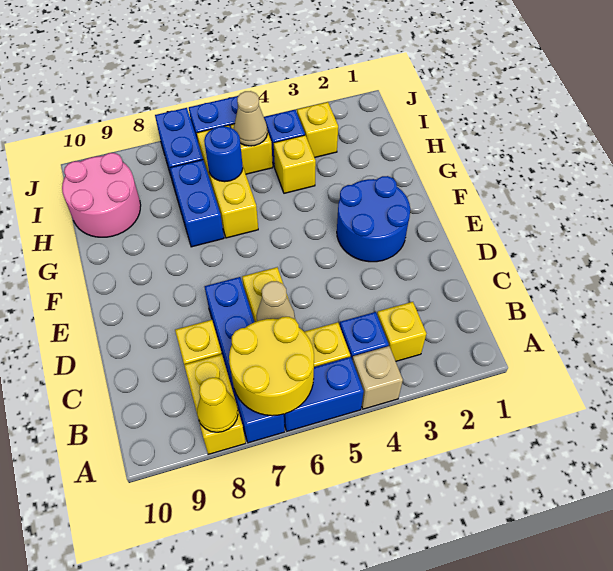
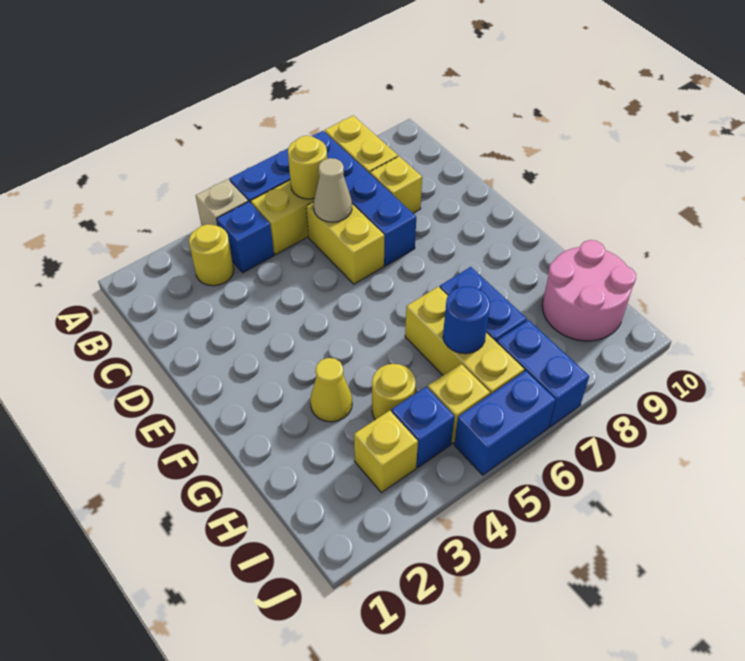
yellow round brick A6:B7 level 2 -> yellow round brick B6 level 2
yellow cone A8 level 2 -> yellow cone G3 level 1
yellow brick B3 level 1 -> yellow round brick B3 level 1
blue round brick E2:F3 level 1 -> none
yellow brick H4 level 1 -> yellow round brick H4 level 1
tan cone I5 level 2 -> none

